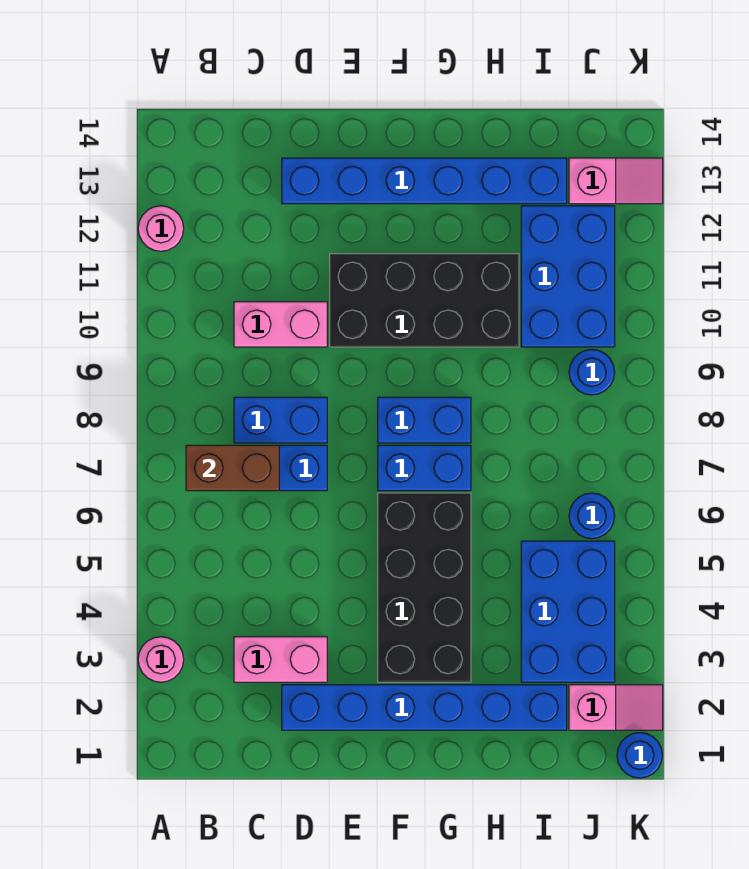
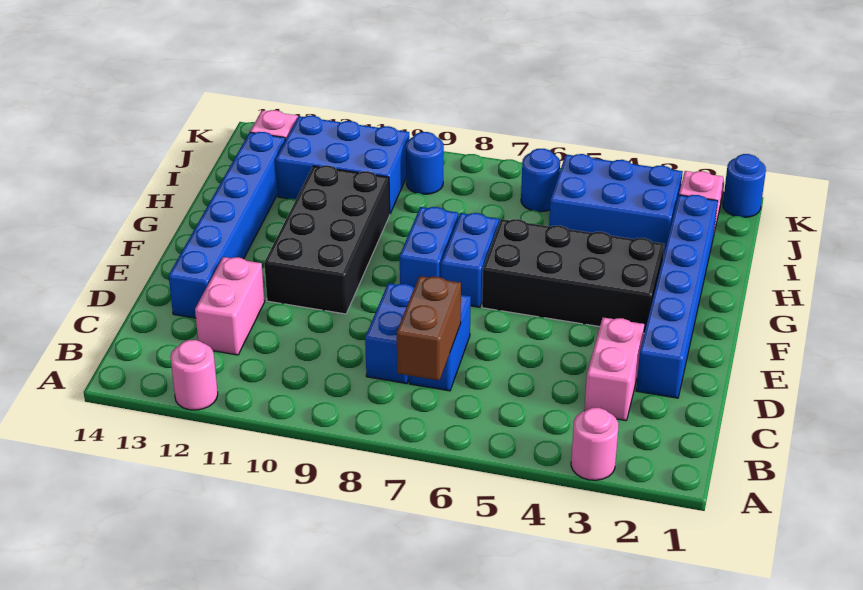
pink brick C10:D10 level 1 -> pink brick C12:D12 level 1

